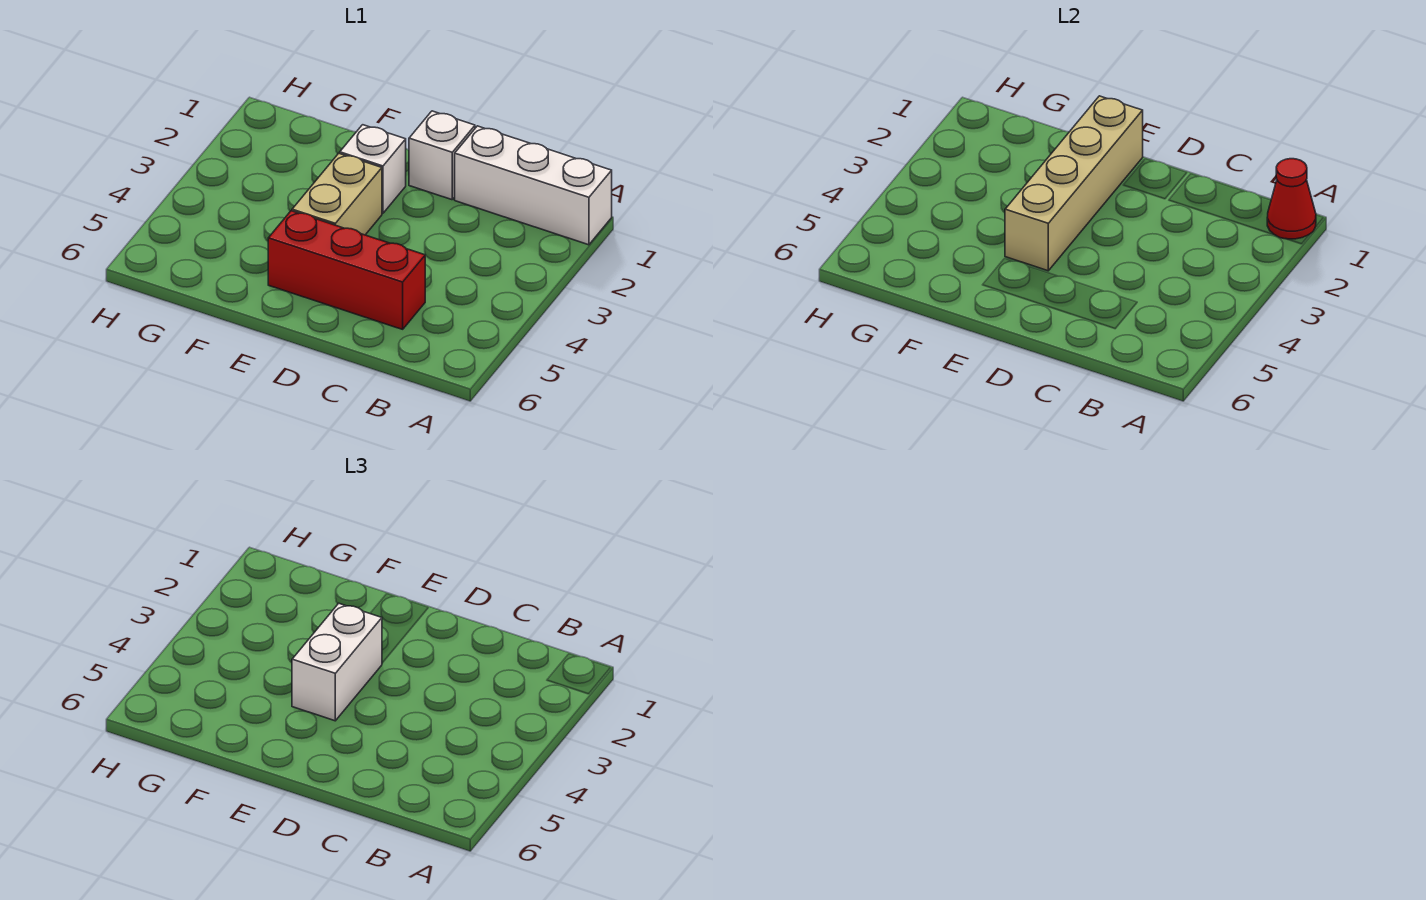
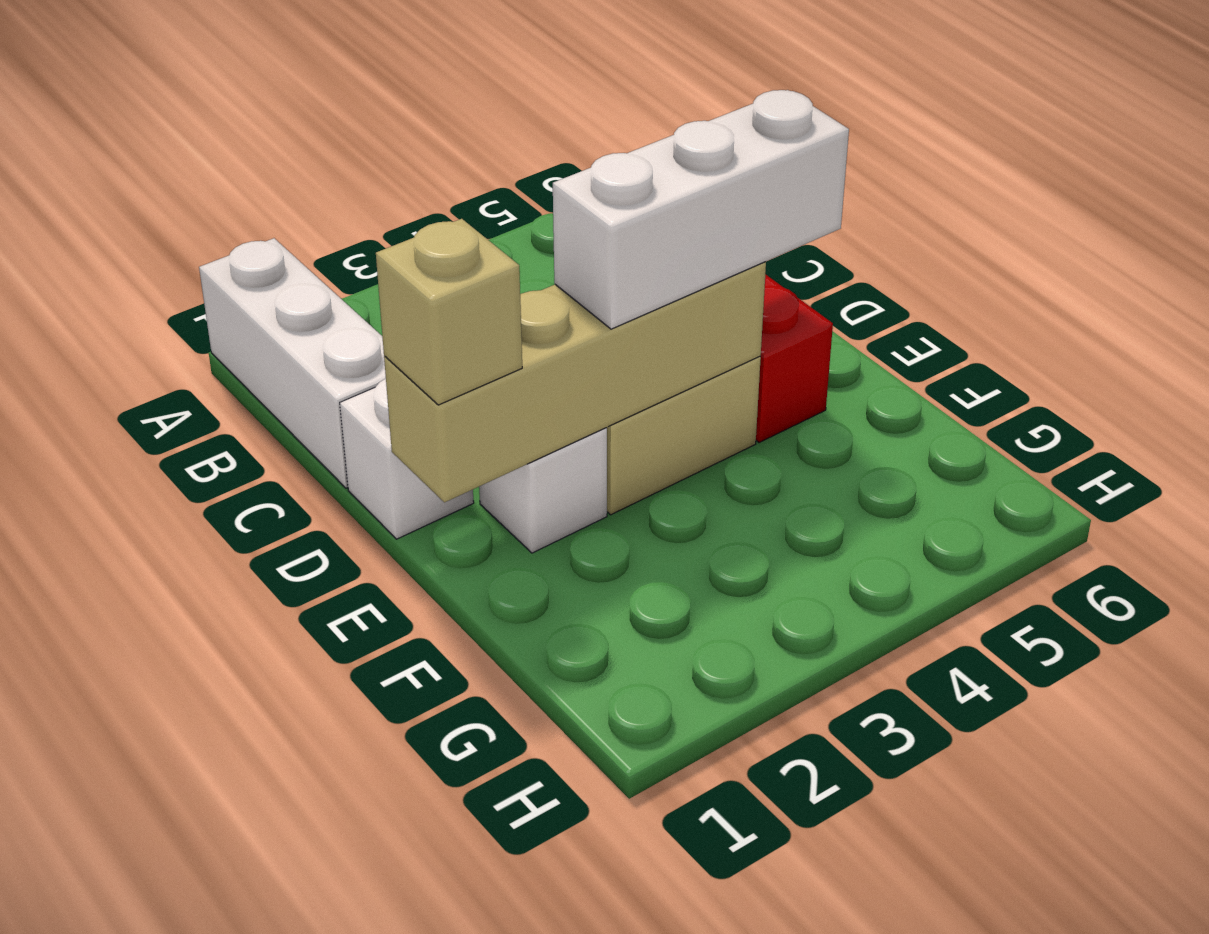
red cone A1 level 2 -> none
none -> tan brick E1 level 3
white brick E3:E4 level 3 -> white brick E3:E5 level 3

